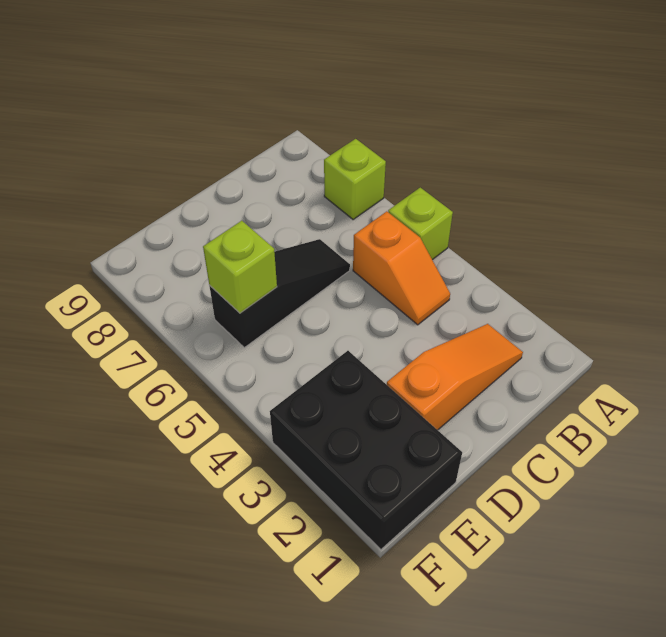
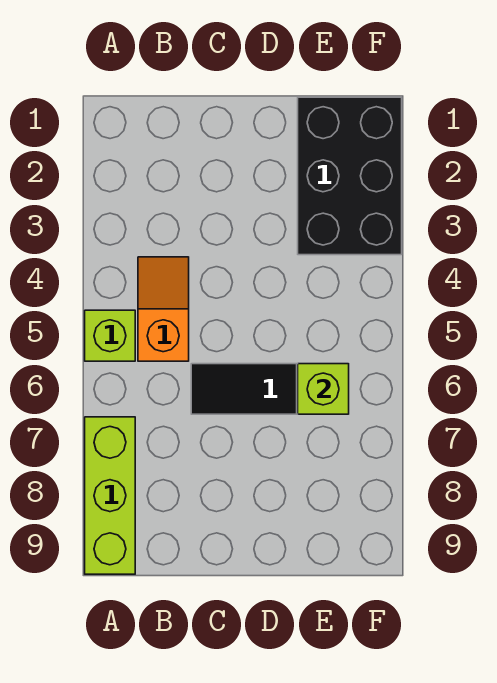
lime brick A7 level 1 -> lime brick A7:A9 level 1
orange slope B2:D2 level 1 top D -> none

